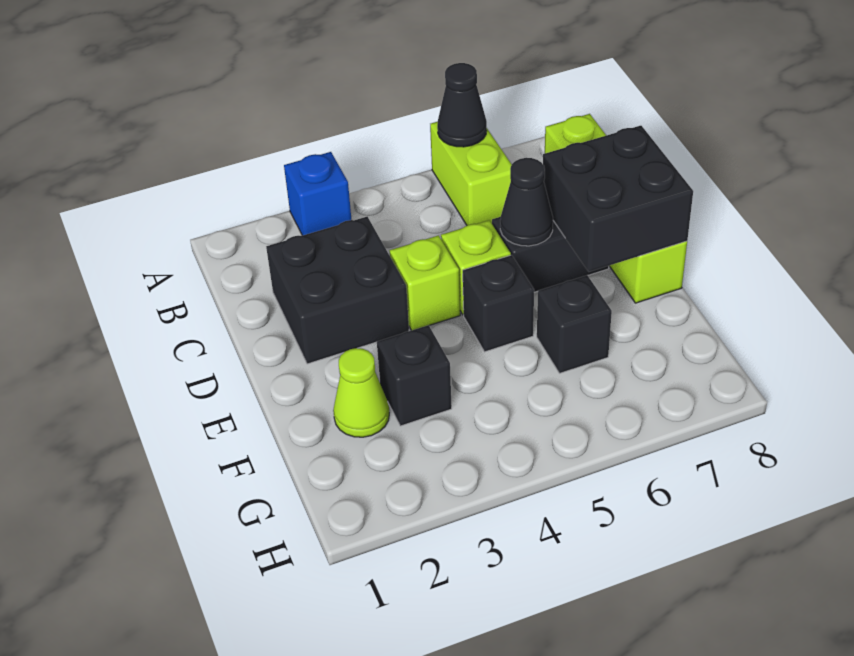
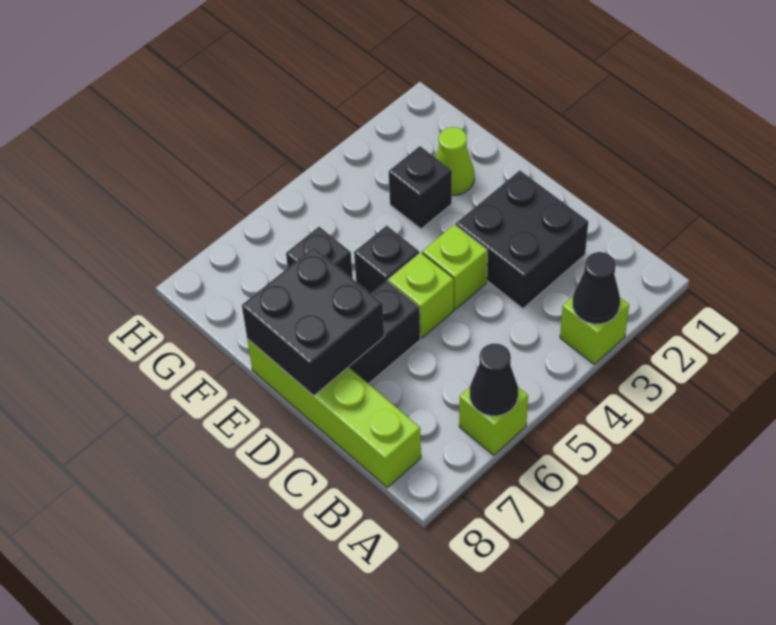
blue brick A3 level 1 -> lime brick A3 level 1
lime brick A6:B6 level 1 -> lime brick A6 level 1
black cone D6 level 2 -> black cone A3 level 2

